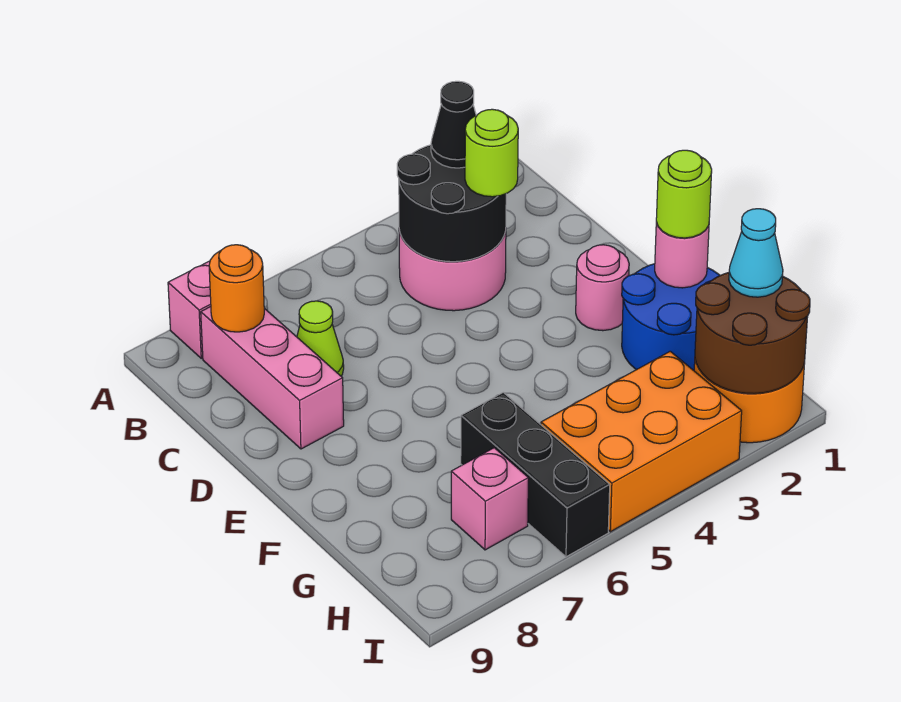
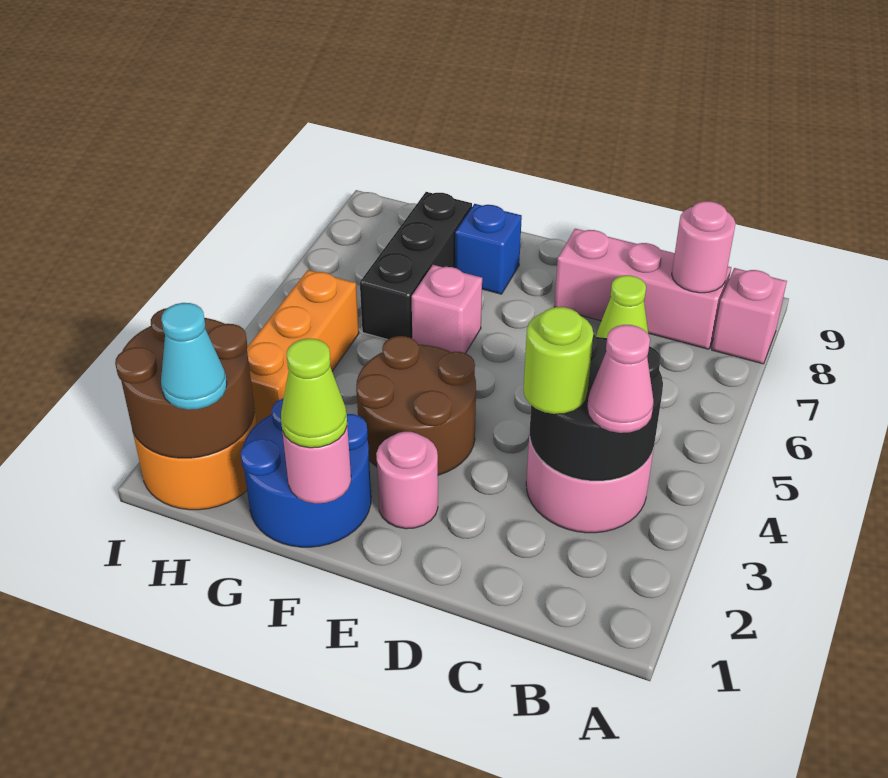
black cone B3 level 3 -> pink cone B3 level 3
orange round brick B8 level 2 -> pink round brick B8 level 2
none -> brown round brick E3:F4 level 1
lime round brick F1 level 3 -> lime cone F1 level 3
none -> blue brick F8 level 1
black brick G6:I6 level 1 -> black brick G6:G8 level 1
orange brick H3:I5 level 1 -> orange brick H3:H5 level 1
pink brick H7 level 1 -> pink brick F6 level 1

